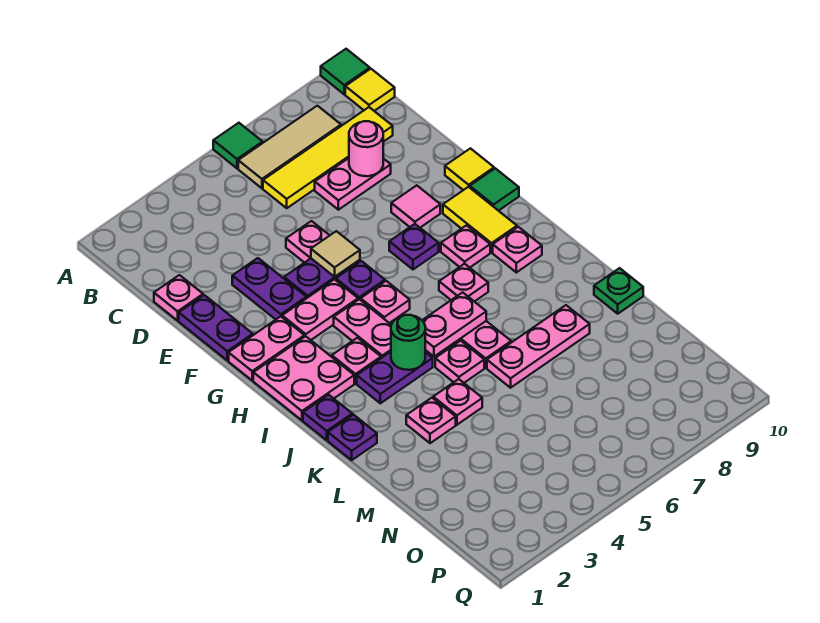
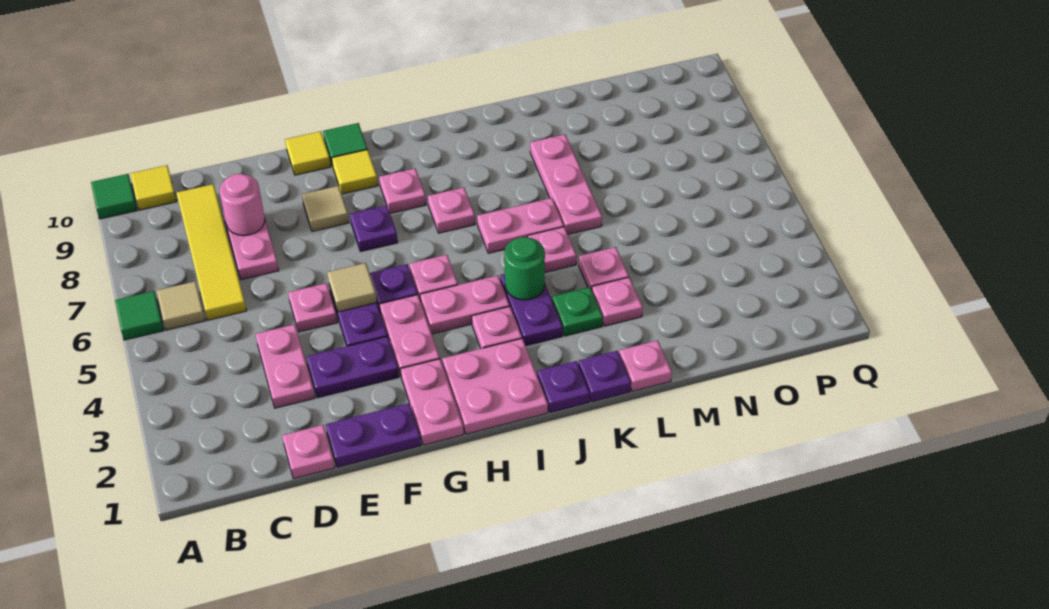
tan tile B6:B8 level 1 -> tan tile B6 level 1
pink tile F8 level 1 -> tan tile F8 level 1
yellow tile G9:H9 level 1 -> yellow tile G9 level 1
pink plate I9 level 1 -> pink plate L1 level 1
pink plate J5:J6 level 2 -> pink plate D3:D4 level 1
green plate L10 level 1 -> green plate K3 level 1

